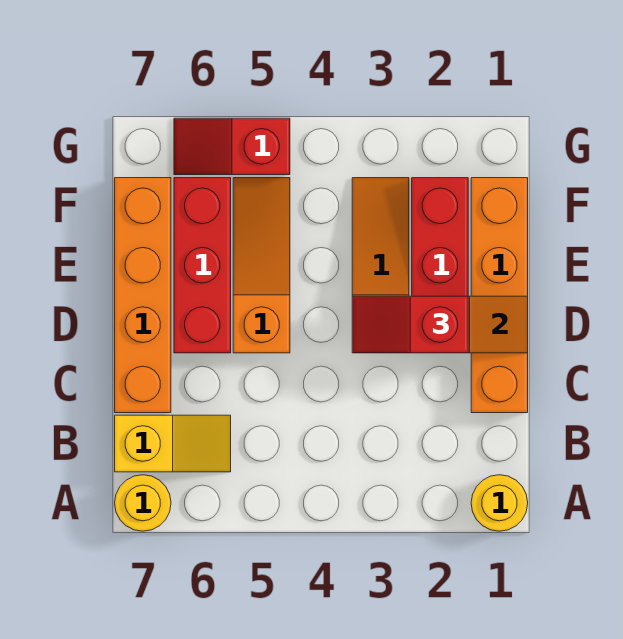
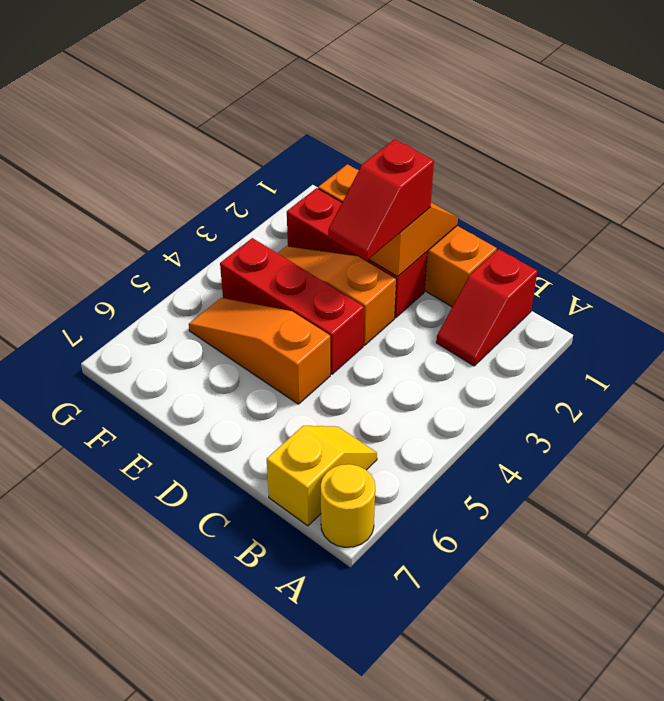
yellow round brick A1 level 1 -> none
orange brick C7:F7 level 1 -> none
red brick D6:F6 level 1 -> red brick D4:F4 level 1
red slope G5:G6 level 1 top 5 -> red slope B1:B2 level 1 top 1

